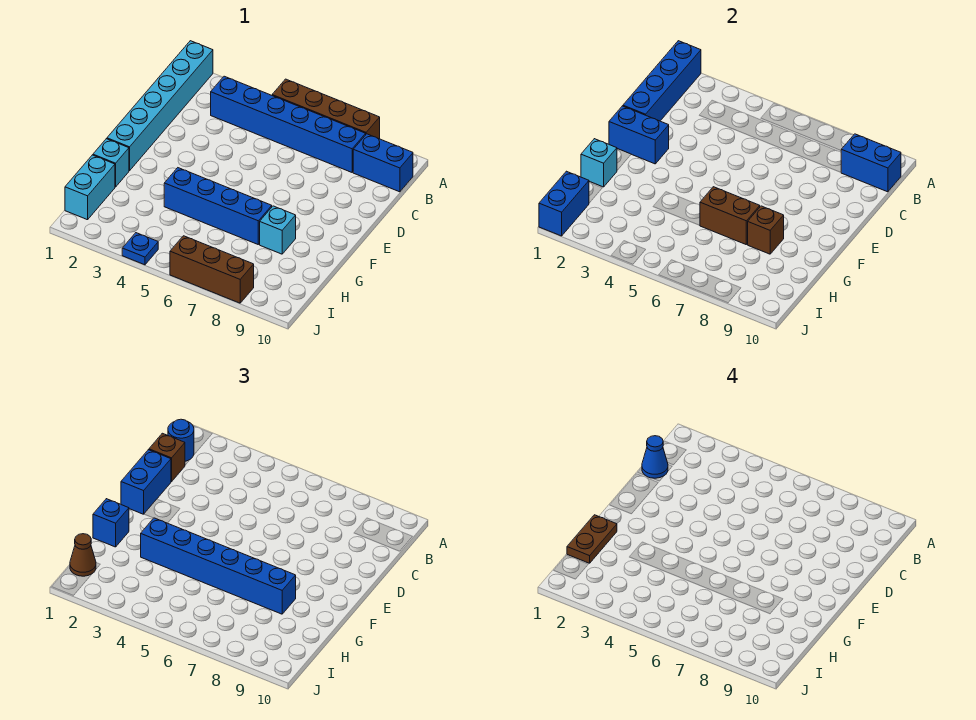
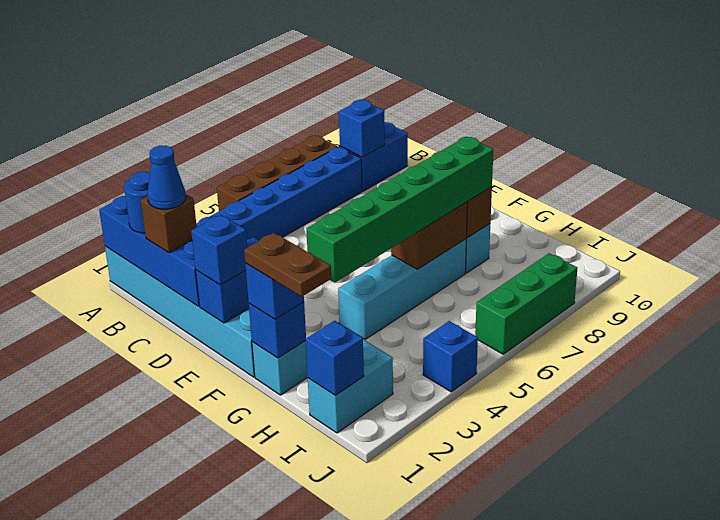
blue brick B9:B10 level 2 -> blue brick B9 level 2
blue brick D1:E1 level 3 -> blue brick E1 level 3
cyan brick G1 level 2 -> blue brick G1 level 2
blue brick G3:G8 level 3 -> green brick G3:G8 level 3
blue brick G4:G7 level 1 -> cyan brick G4:G7 level 1
cyan brick H1:I1 level 1 -> cyan brick I1:I2 level 1
blue brick I1:J1 level 2 -> blue brick I1 level 2
brown cone I1 level 3 -> none
blue plate J4 level 1 -> blue brick J4 level 1
brown brick J6:J8 level 1 -> green brick J6:J8 level 1

